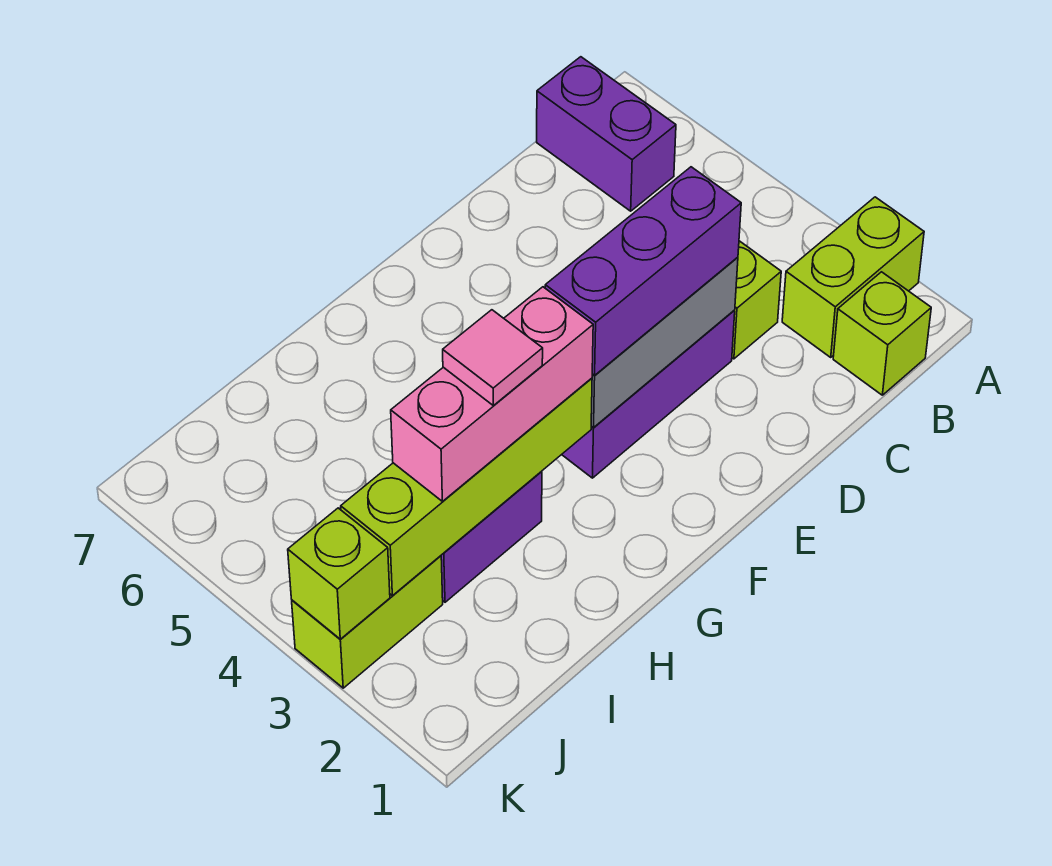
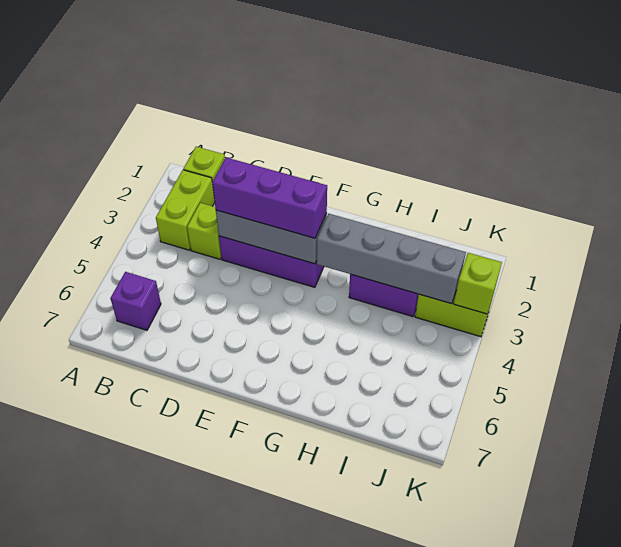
lime brick A2:B2 level 1 -> lime brick B2:B3 level 1
purple brick B6:B7 level 1 -> purple brick B6 level 1
lime brick G3:J3 level 2 -> grey brick G3:J3 level 2
pink brick G3:I3 level 3 -> none
pink tile H3 level 4 -> none

